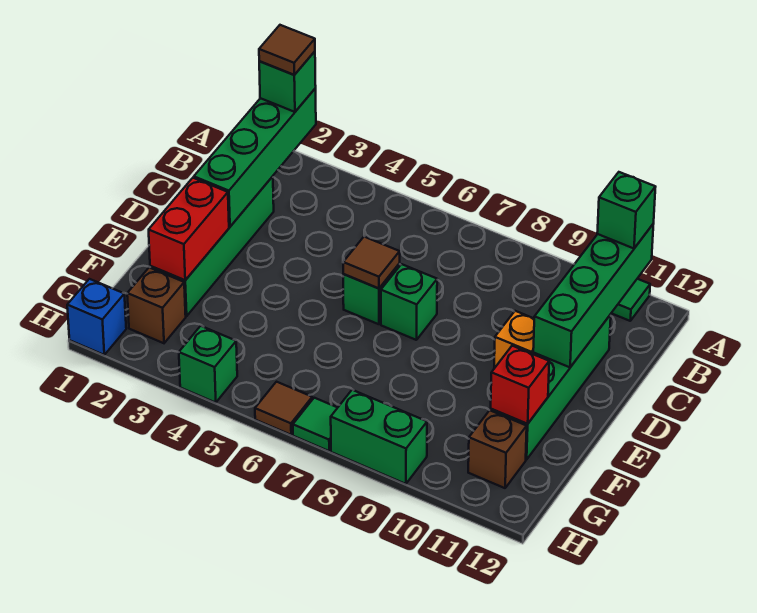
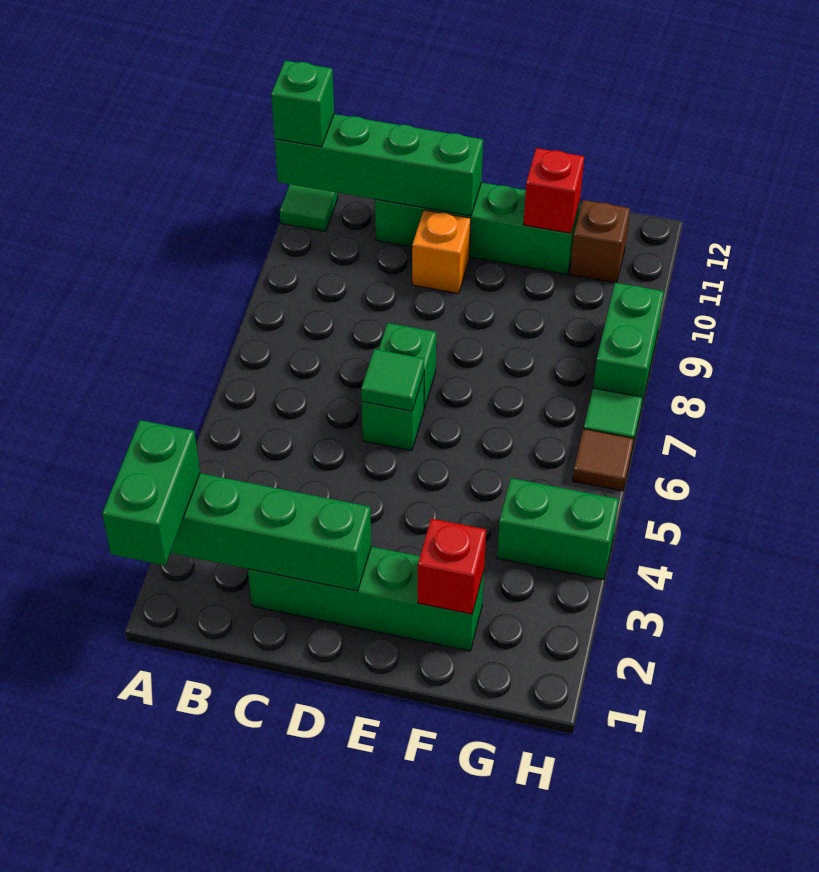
green brick A2 level 3 -> green brick A1:A2 level 3
brown tile A2 level 4 -> none
brown tile D6 level 2 -> green tile D6 level 2
red brick E2:F2 level 2 -> red brick F2 level 2
brown brick G2 level 1 -> none
blue brick H1 level 1 -> none
green brick H4 level 1 -> green brick G4:H4 level 1

